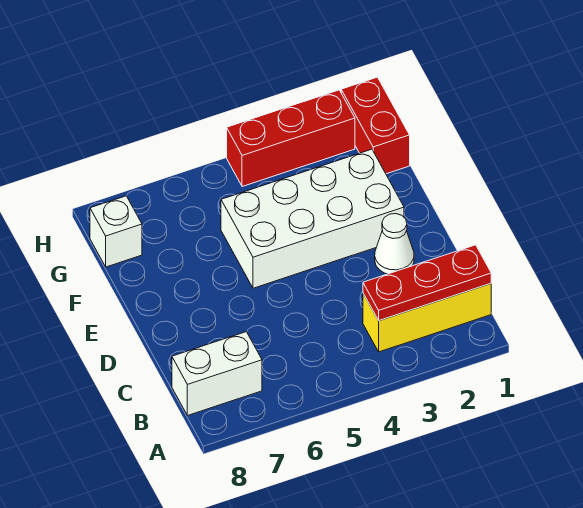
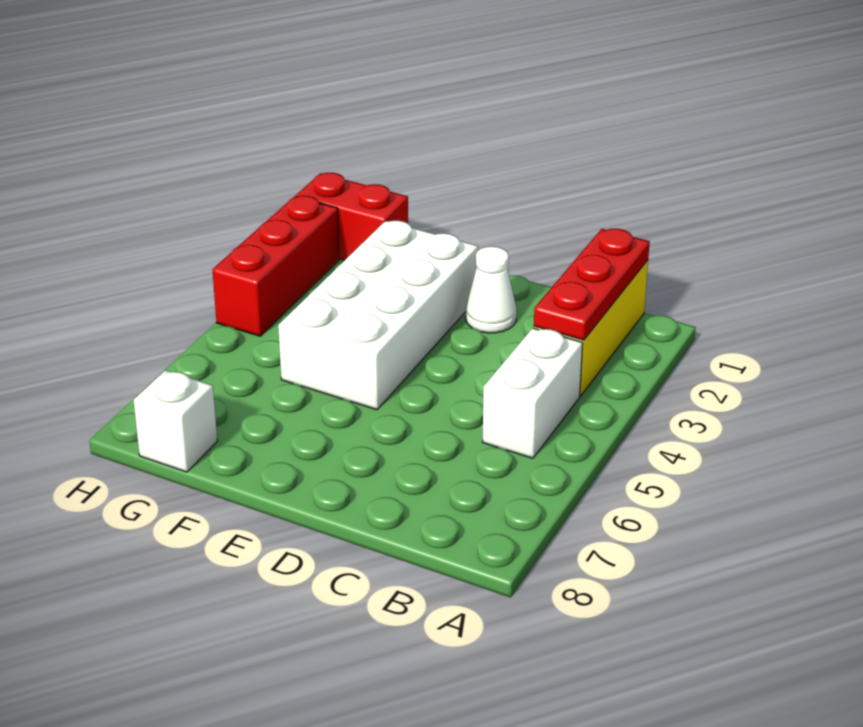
white brick B7:B8 level 1 -> white brick B4:B5 level 1

